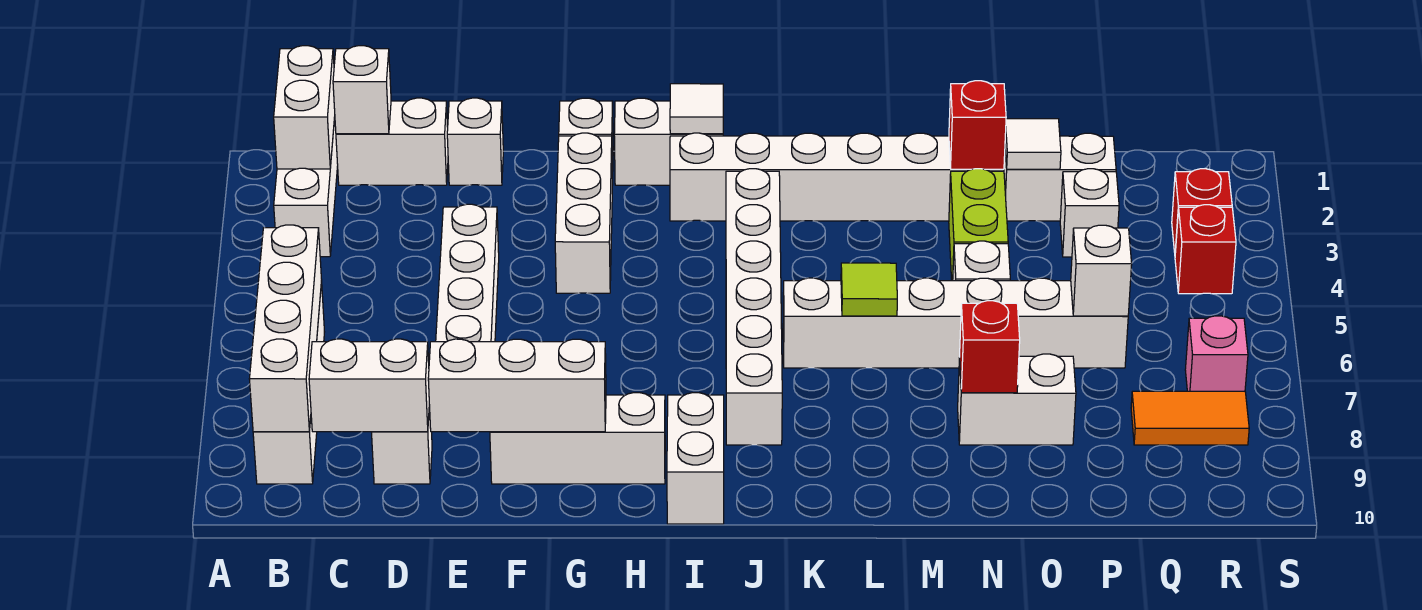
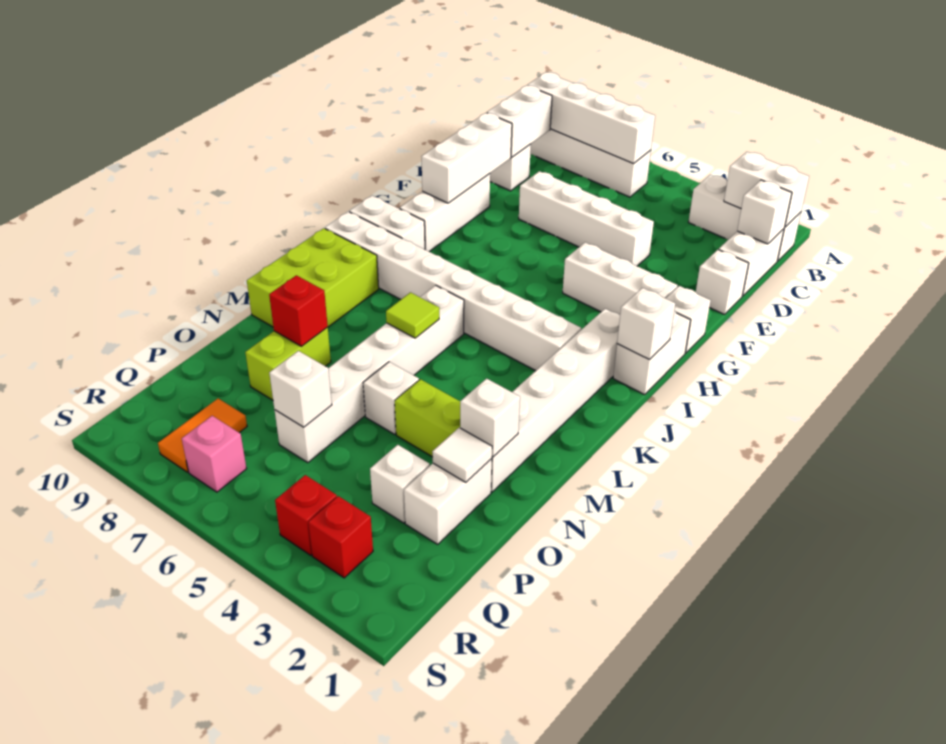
white tile I1 level 2 -> white brick I1 level 2
white brick J3:J8 level 1 -> white brick J3:J10 level 1
none -> lime brick K9:M10 level 1
red brick N2 level 2 -> white brick N2 level 2
white brick N8:O8 level 1 -> lime brick N8:O8 level 1

